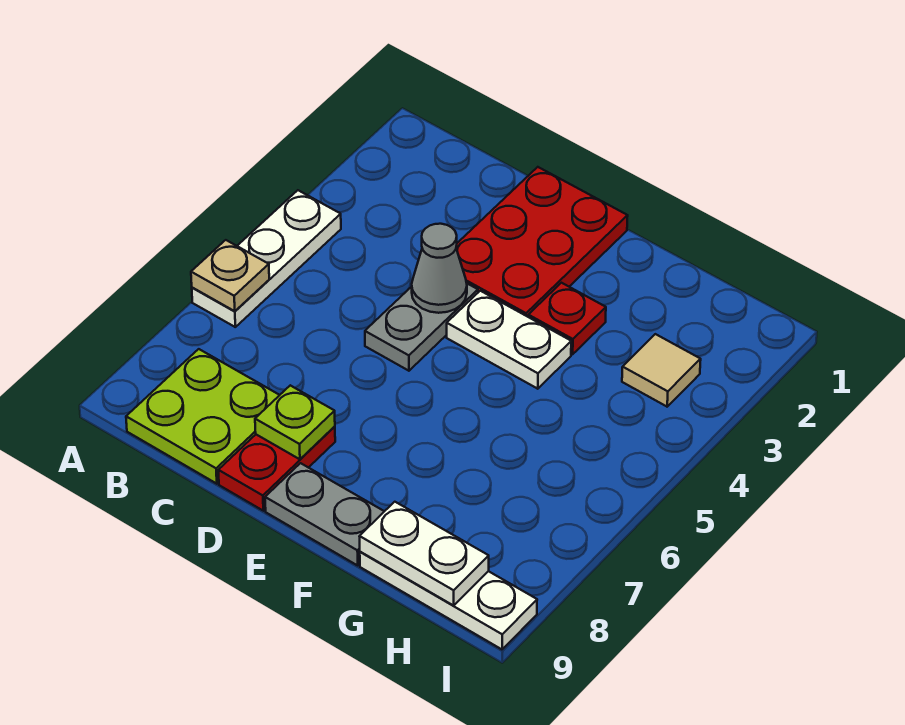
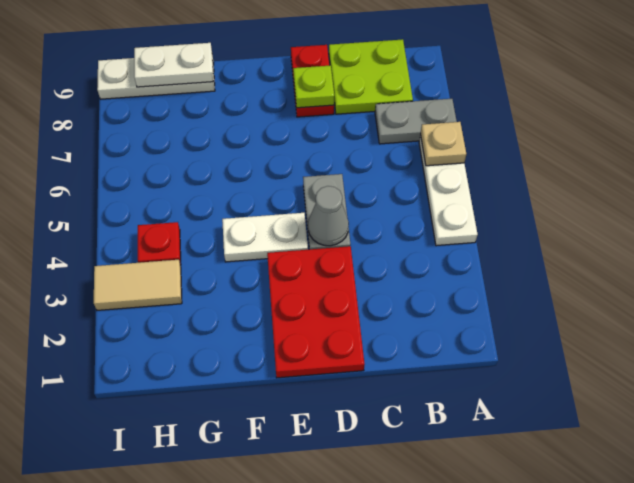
grey plate E9:F9 level 1 -> grey plate A7:B7 level 1
red plate F3 level 1 -> red plate H4 level 1
tan tile H3 level 1 -> tan tile H3:I3 level 1

